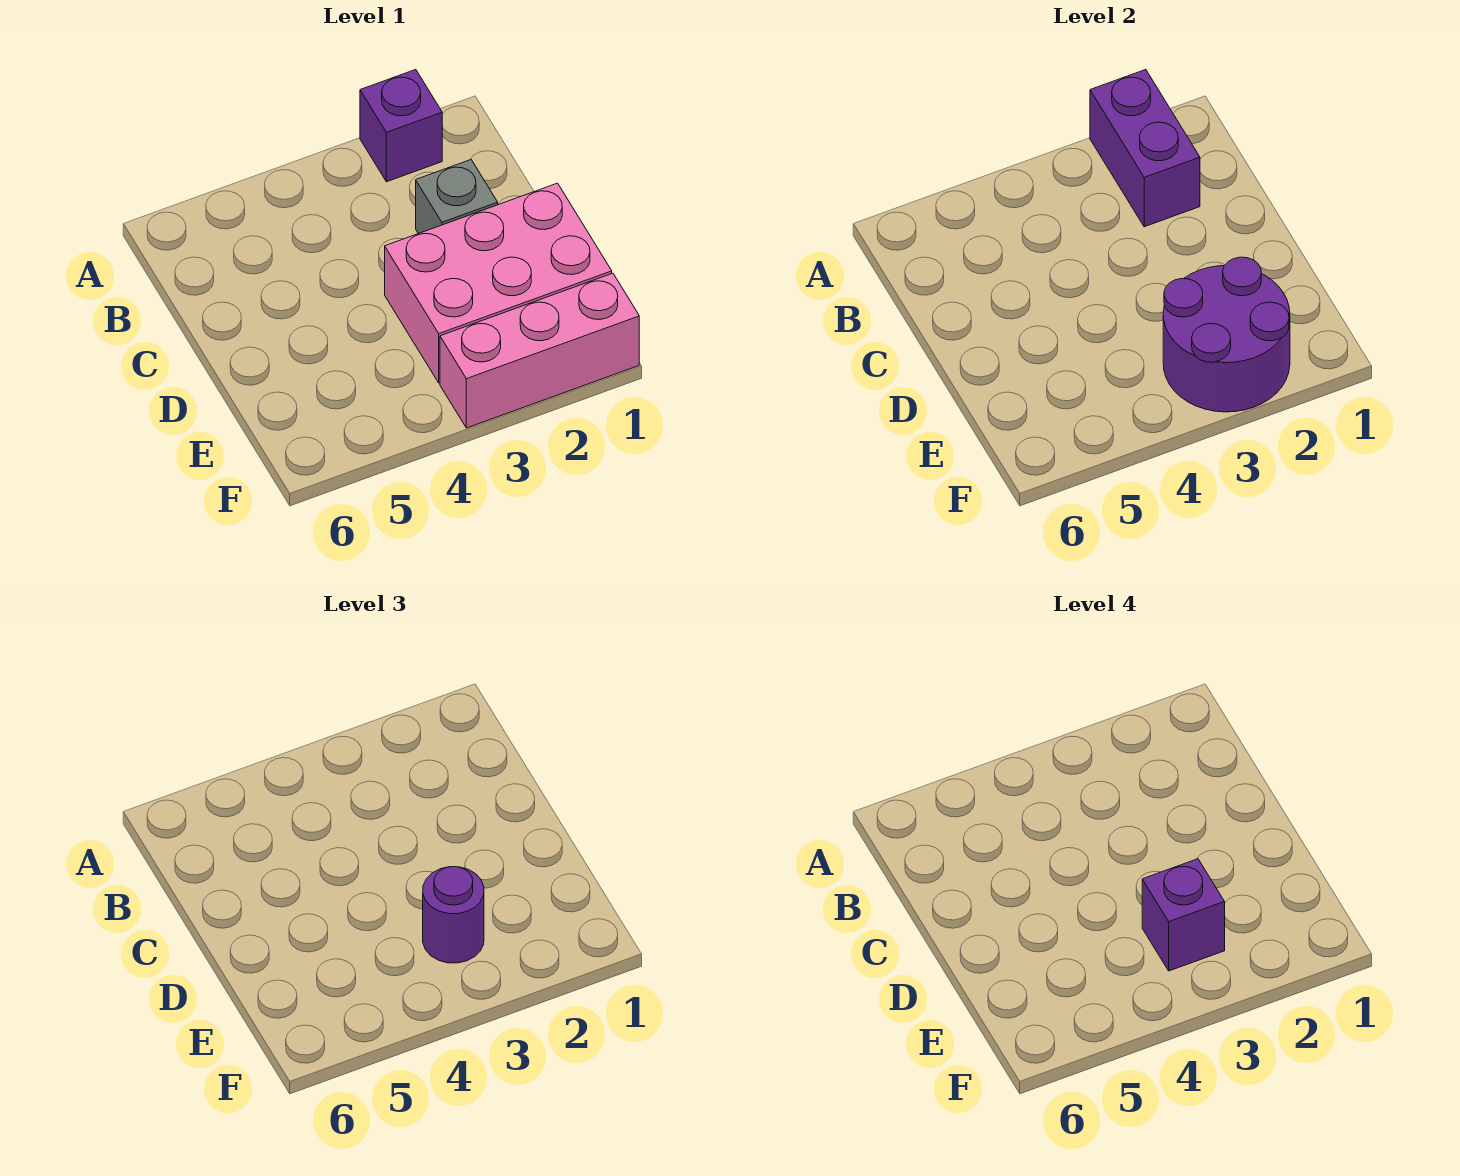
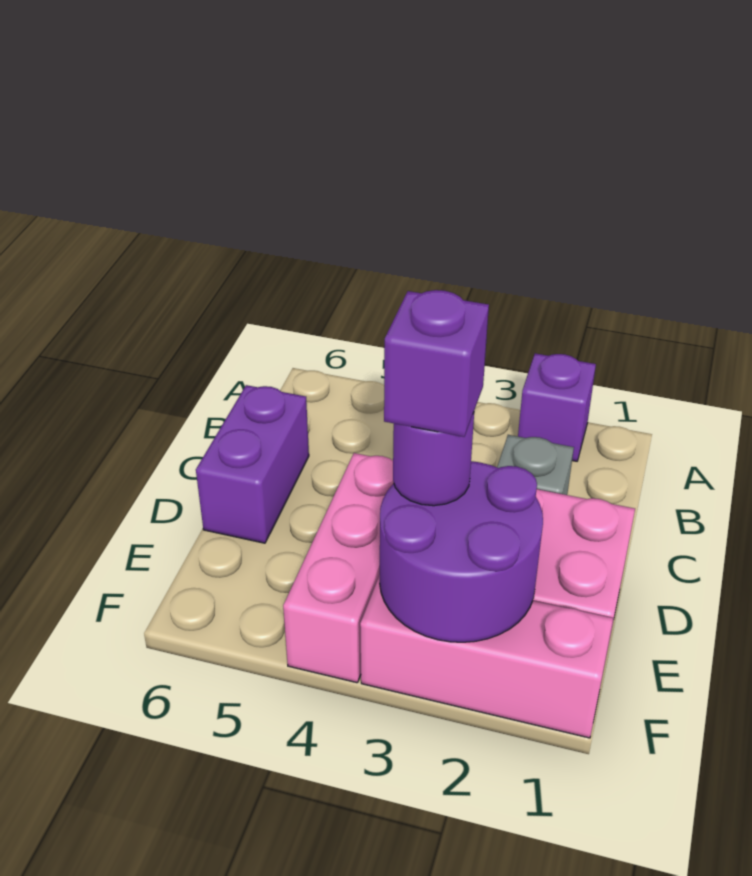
purple brick A2:B2 level 2 -> purple brick C6:D6 level 1
none -> pink brick D4:F4 level 1

